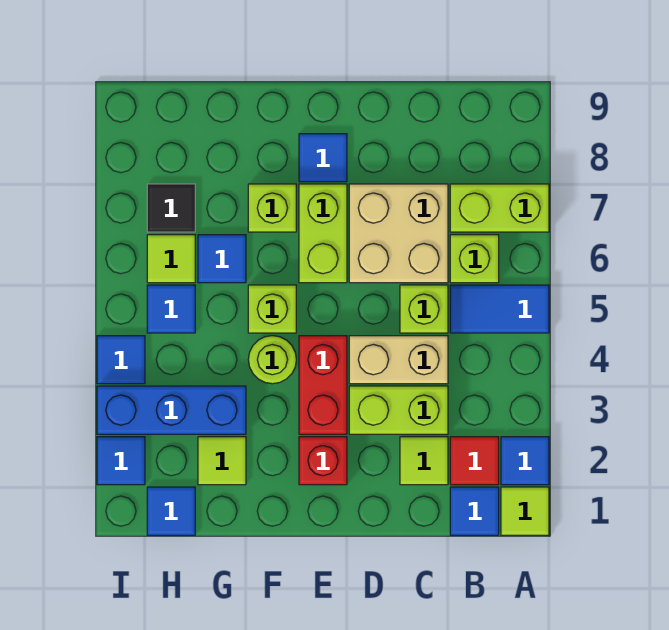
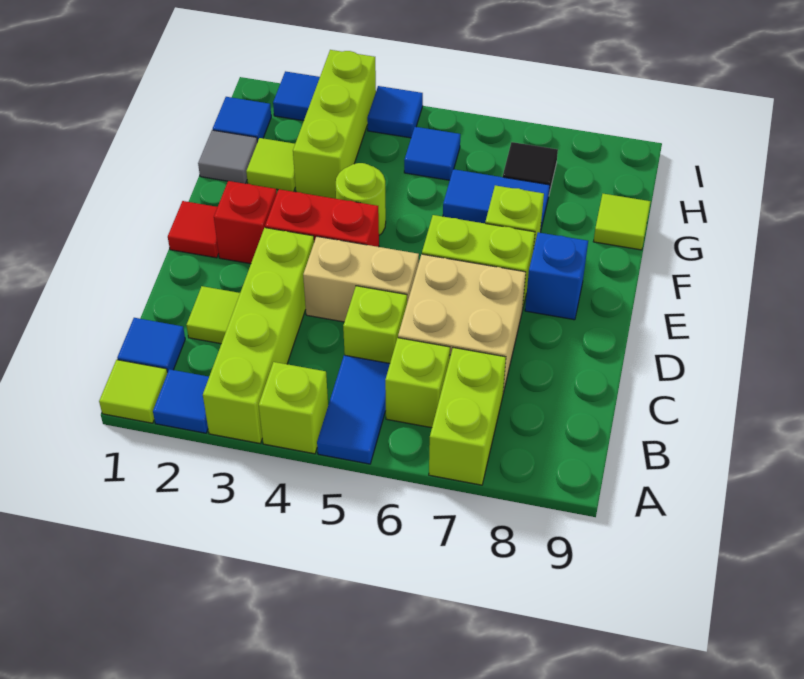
red tile B2 level 1 -> red tile E1 level 1
lime brick C3:D3 level 1 -> lime brick A3:D3 level 1
tan brick C4:D4 level 1 -> tan brick D4:D5 level 1
blue tile E8 level 1 -> blue brick E8 level 1
lime brick F5 level 1 -> lime brick A4 level 1
none -> grey tile G1 level 1
blue brick G3:I3 level 1 -> lime brick G3:I3 level 1
blue tile G6 level 1 -> blue tile G6:G7 level 1
lime tile H6 level 1 -> lime tile G9 level 1

